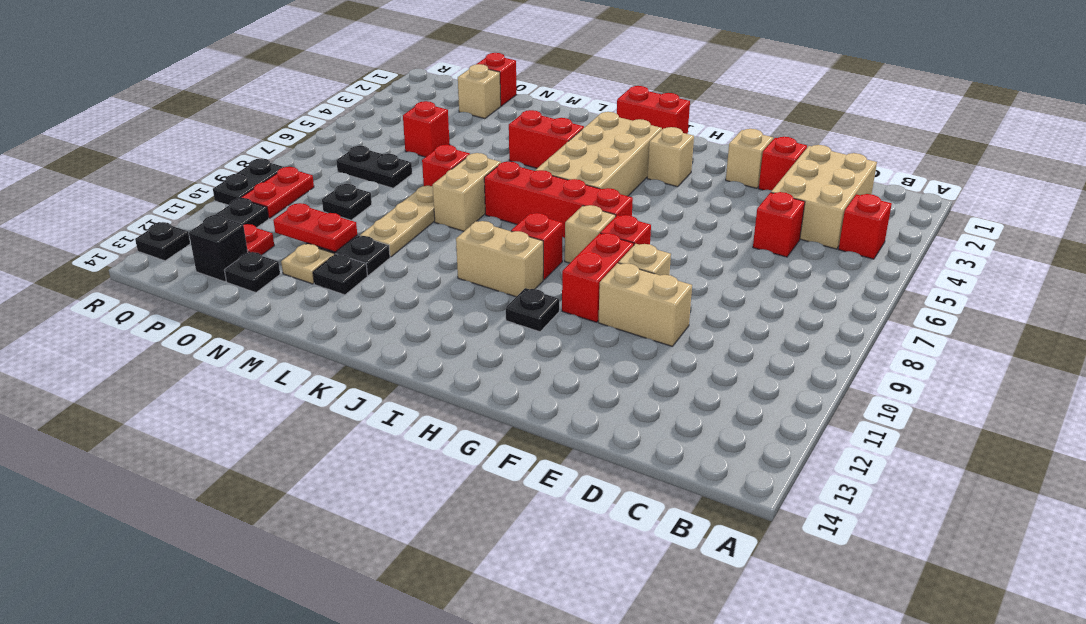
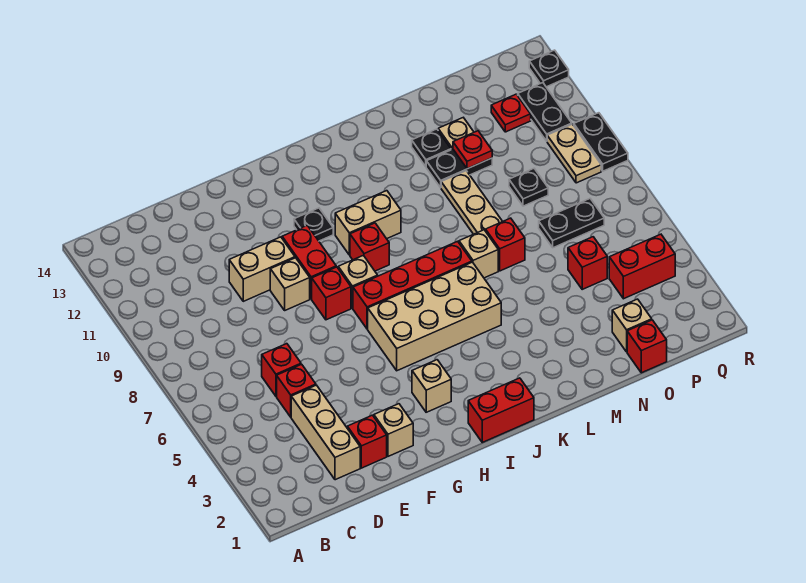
red brick B4 level 1 -> red brick D6 level 1
tan brick C2:D4 level 1 -> tan brick D2:D4 level 1
tan brick I3:J6 level 1 -> tan brick H5:K6 level 1
red brick K4:L4 level 1 -> red brick P4:Q4 level 1
tan brick L7:L8 level 1 -> tan brick L7 level 1
red plate N11:O11 level 2 -> red plate N11 level 2
black plate O13 level 1 -> none
black brick P13 level 1 -> none
red plate Q9:Q10 level 1 -> tan plate Q9:Q10 level 1

